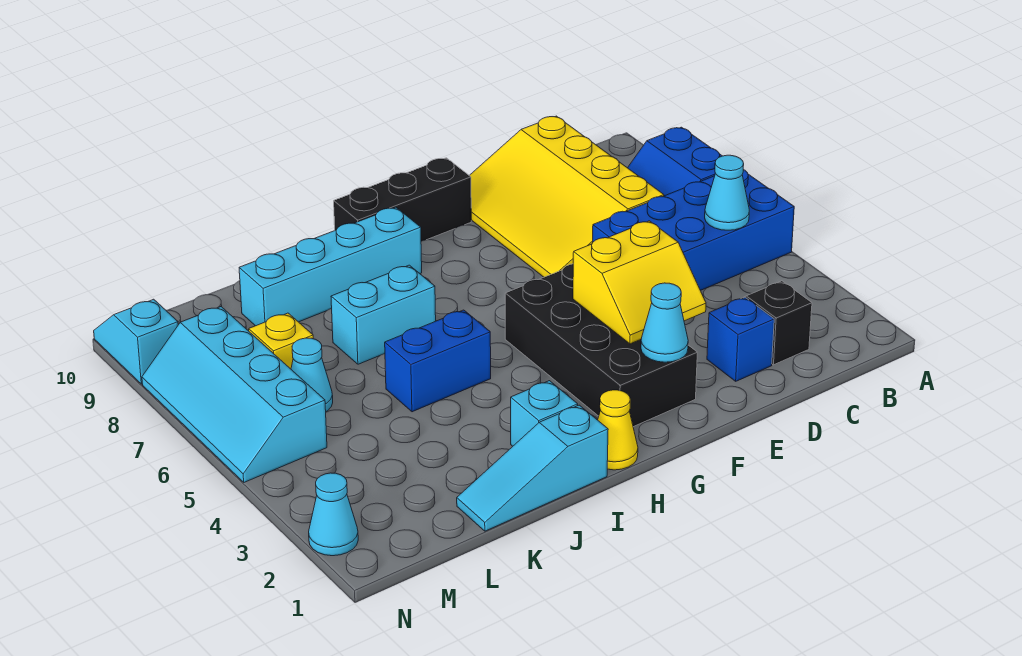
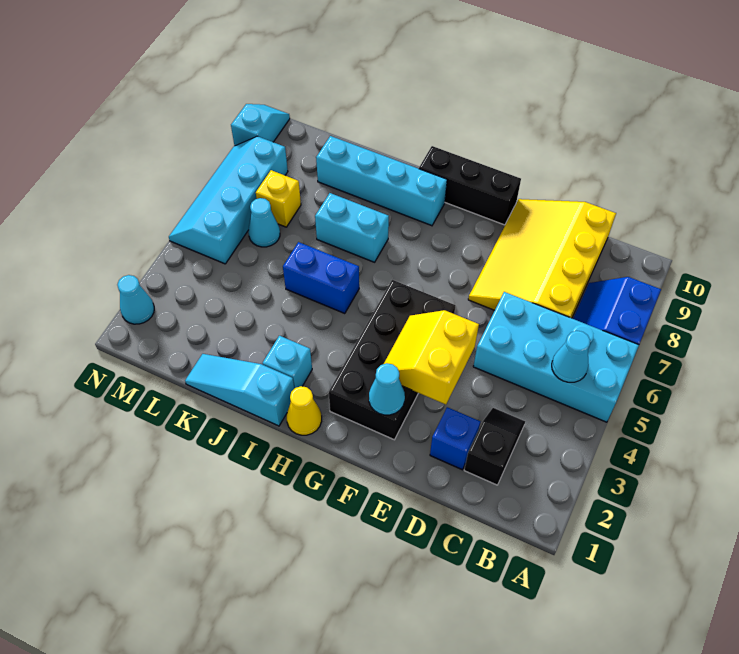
blue brick A5:D6 level 1 -> cyan brick A5:D6 level 1
yellow slope E3:F4 level 2 top 4 -> yellow slope E3:F4 level 2 top E

